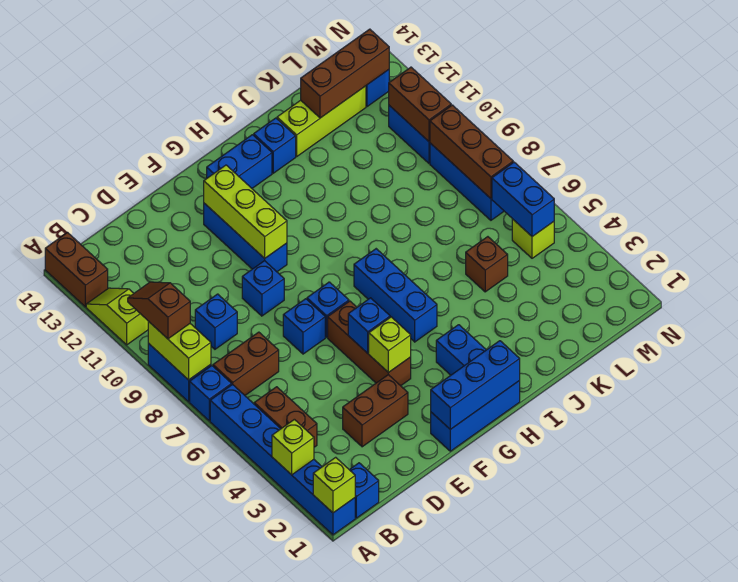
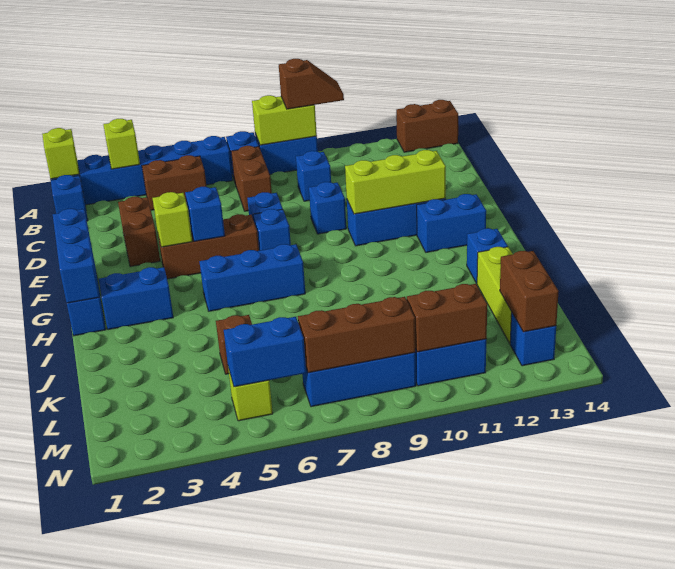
lime slope A11:A12 level 1 top 11 -> none
blue brick G13:H13 level 1 -> blue brick G12:G13 level 1
brown brick K13:M13 level 2 -> brown brick L13:M13 level 2

